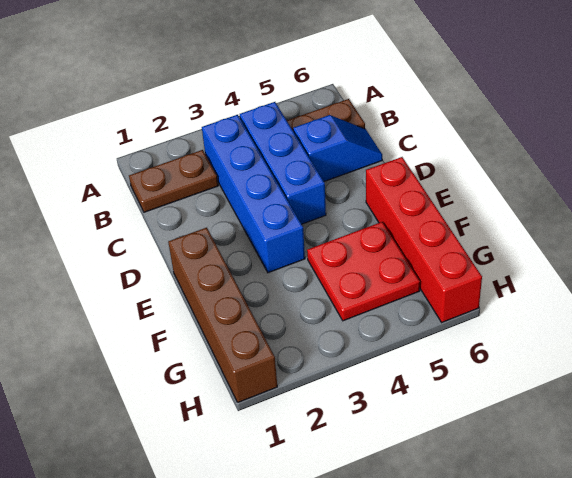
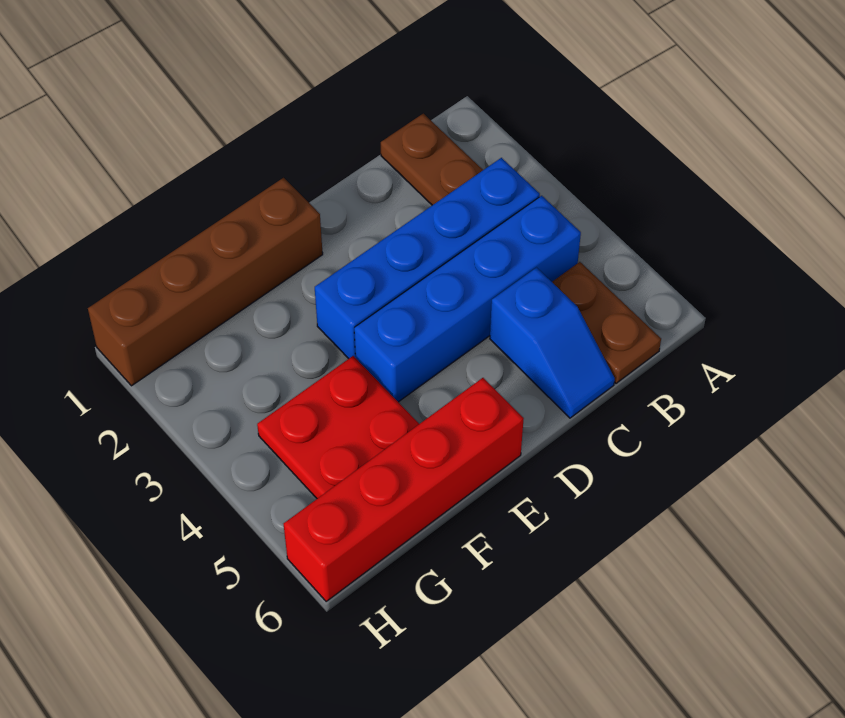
blue brick B4:D4 level 1 -> blue brick B4:E4 level 1

